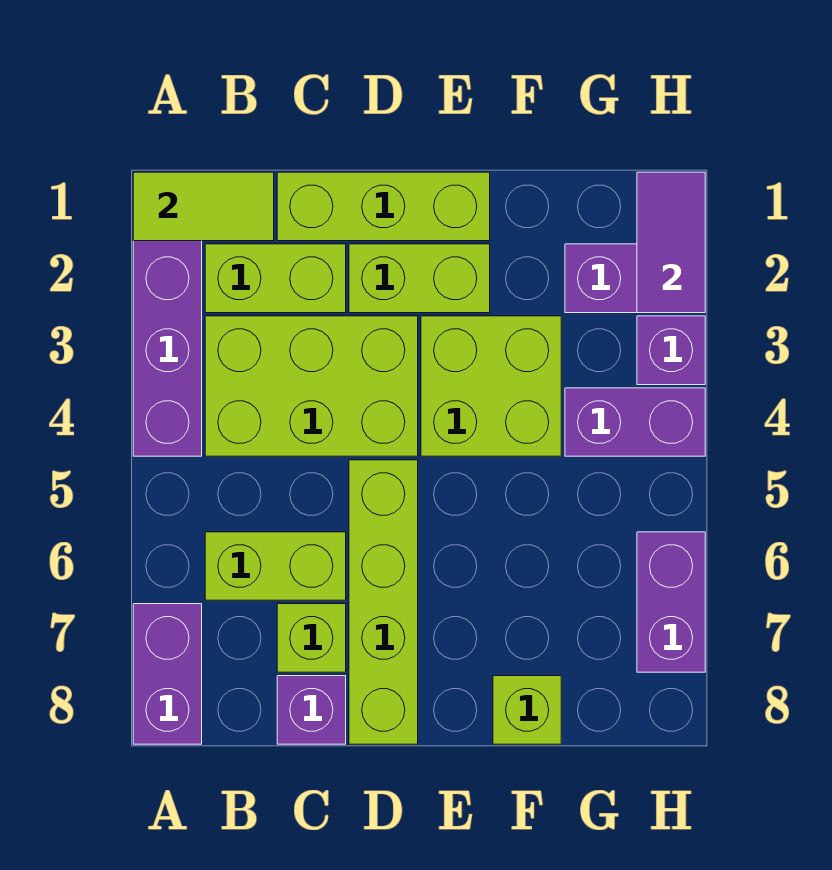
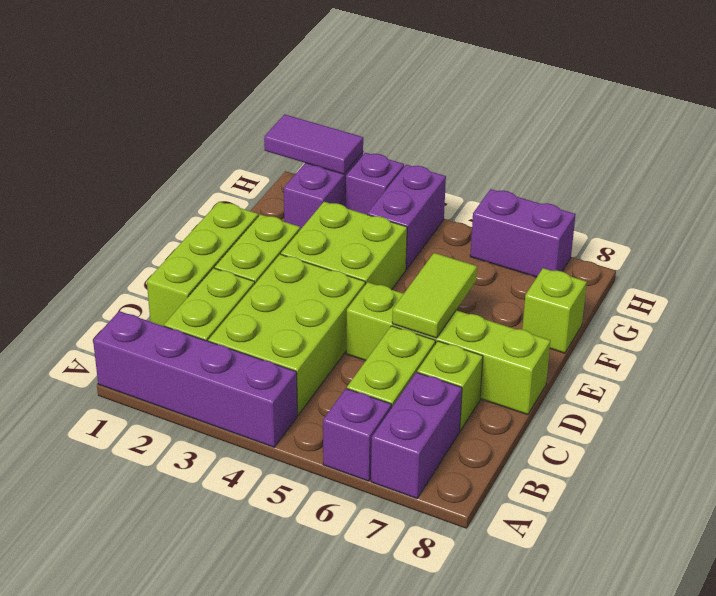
lime tile A1:B1 level 2 -> lime tile D6:E6 level 2
purple brick A7:A8 level 1 -> purple brick A7:B7 level 1
purple brick C8 level 1 -> purple brick A6 level 1

